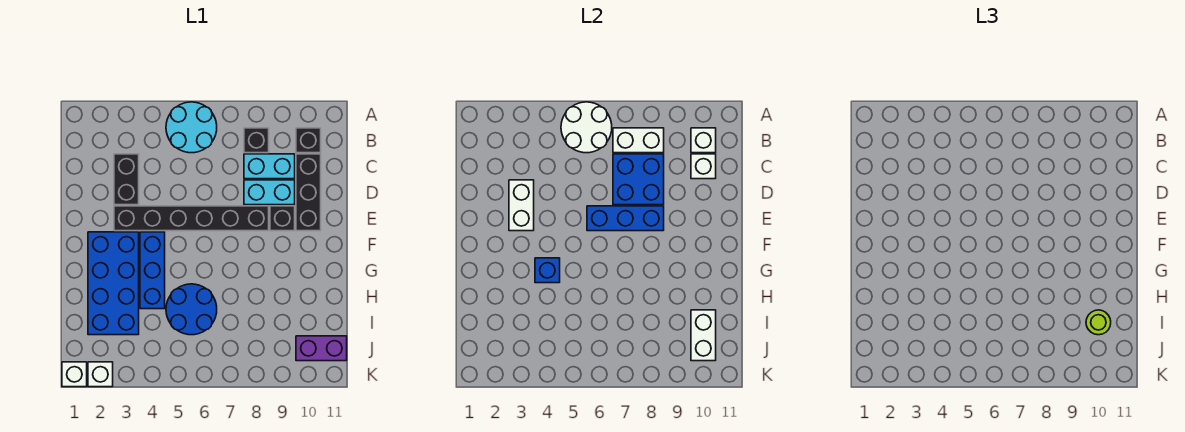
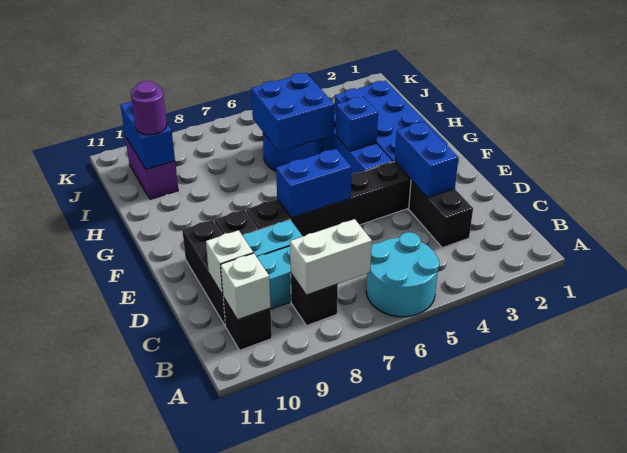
white round brick A5:B6 level 2 -> none
blue brick C7:D8 level 2 -> blue brick H5:I6 level 2
white brick D3:E3 level 2 -> blue brick D3:E3 level 2
blue brick E6:E8 level 2 -> blue brick E6:E7 level 2
white brick I10:J10 level 2 -> blue brick I10:J10 level 2
lime round brick I10 level 3 -> purple round brick I10 level 3
purple brick J10:J11 level 1 -> purple brick I10:J10 level 1
white brick K1 level 1 -> none
white brick K2 level 1 -> none

